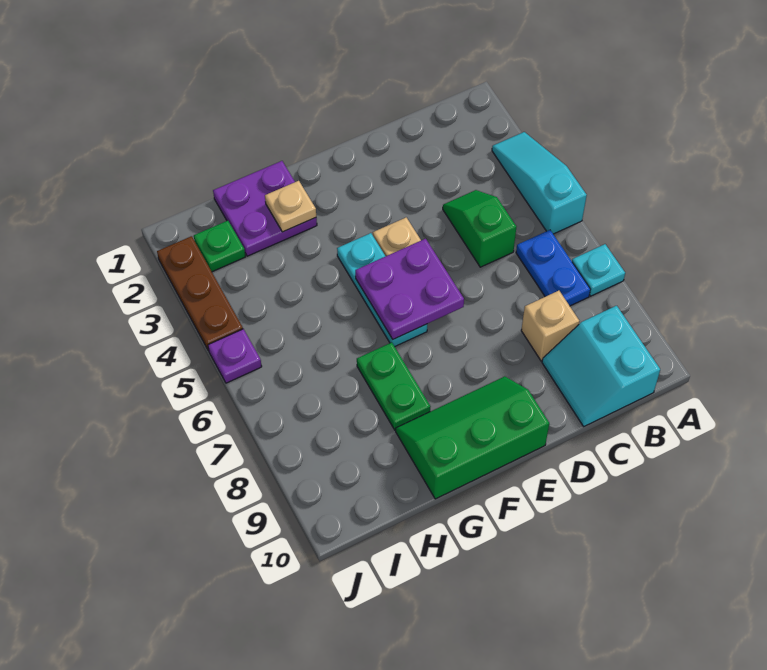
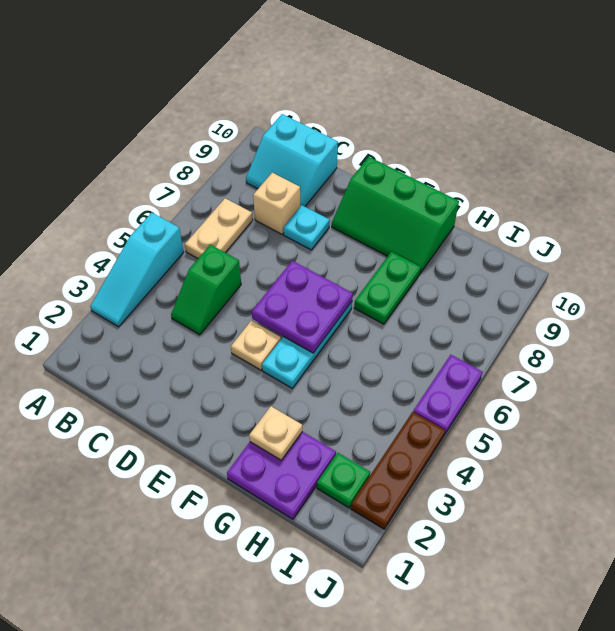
cyan plate A7 level 1 -> cyan plate D8 level 1
blue plate B6:B7 level 1 -> tan plate B6:B7 level 1
cyan slope B9:C10 level 1 top B -> cyan slope B9:C10 level 1 top 10
purple plate J5 level 1 -> purple plate J5:J6 level 1

